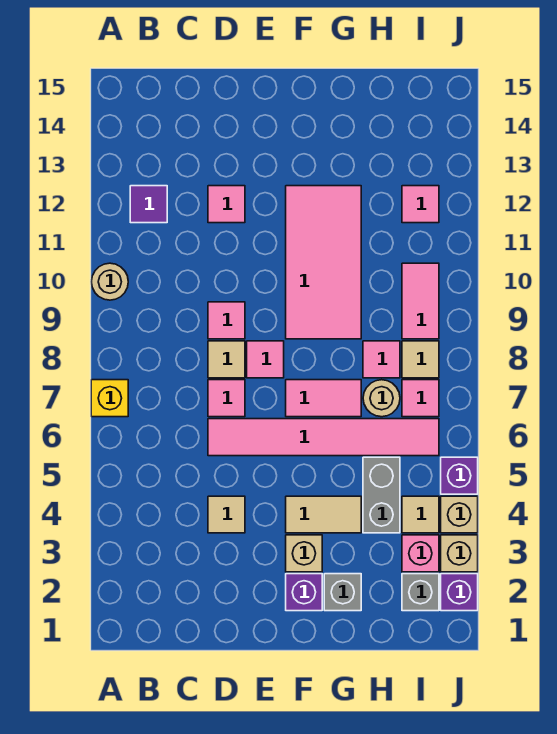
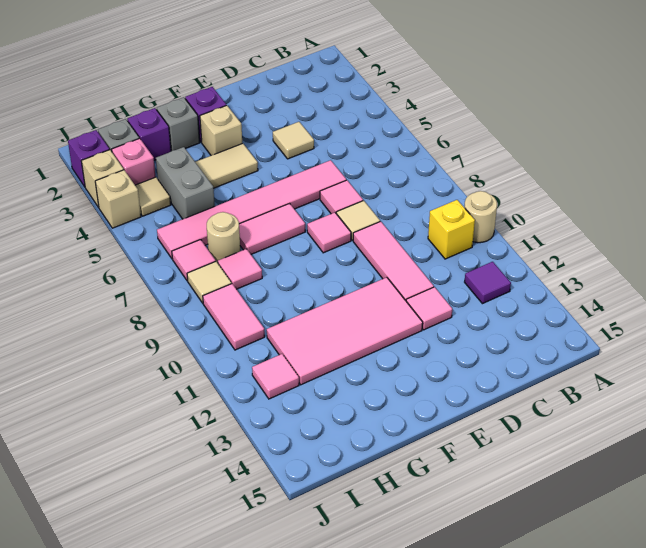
yellow brick A7 level 1 -> yellow brick B10 level 1
pink tile D9 level 1 -> pink tile D9:D11 level 1
pink tile F9:G12 level 1 -> pink tile E11:H12 level 1
purple brick J5 level 1 -> purple brick H2 level 1

